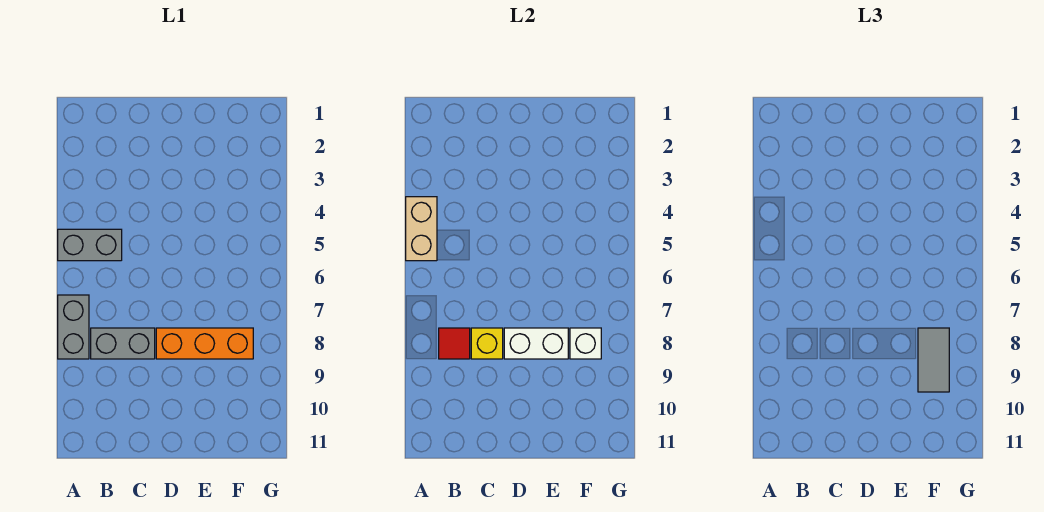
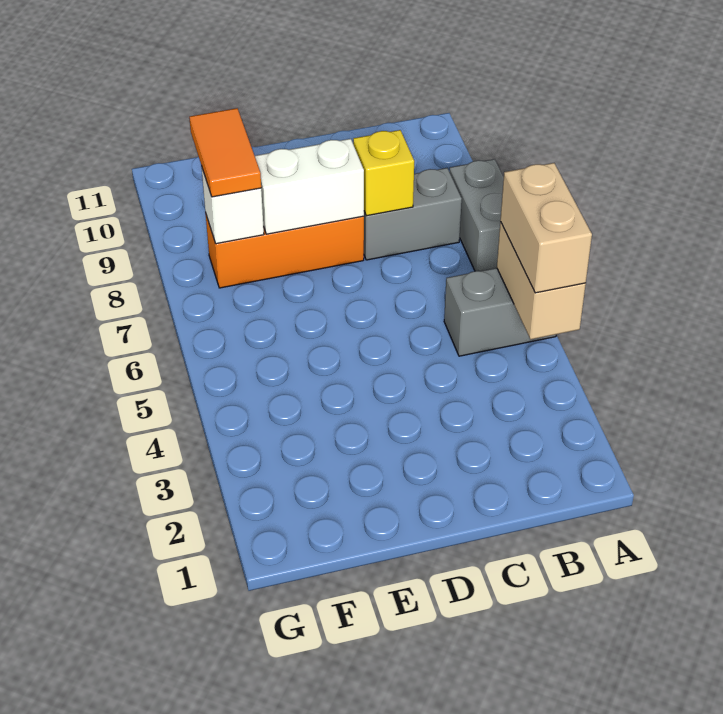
none -> tan brick A4:A5 level 3
red tile B8 level 2 -> none
grey tile F8:F9 level 3 -> orange tile F8:F9 level 3

